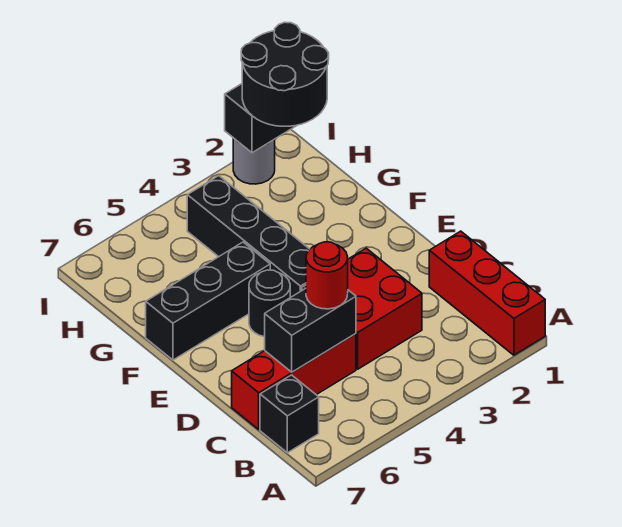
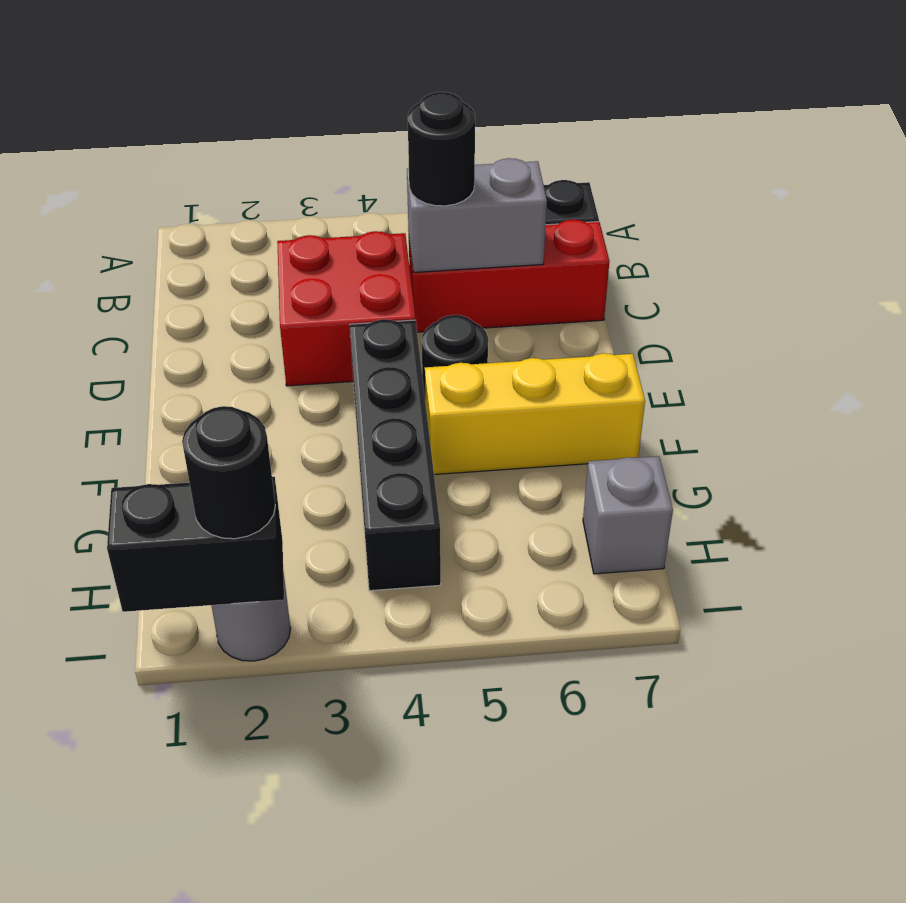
red brick A1:C1 level 1 -> none
black brick C5:C6 level 2 -> grey brick C5:C6 level 2
red round brick C5 level 3 -> black round brick C5 level 3
black brick F5:F7 level 1 -> yellow brick F5:F7 level 1
black round brick H1:I2 level 3 -> black round brick I2 level 3
none -> grey brick H7 level 1

